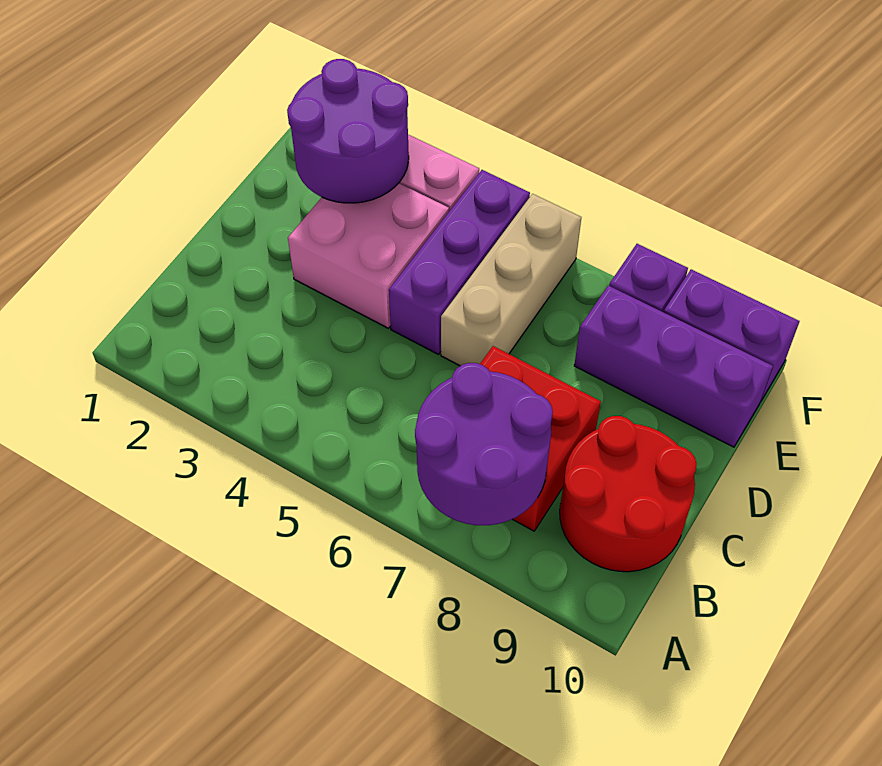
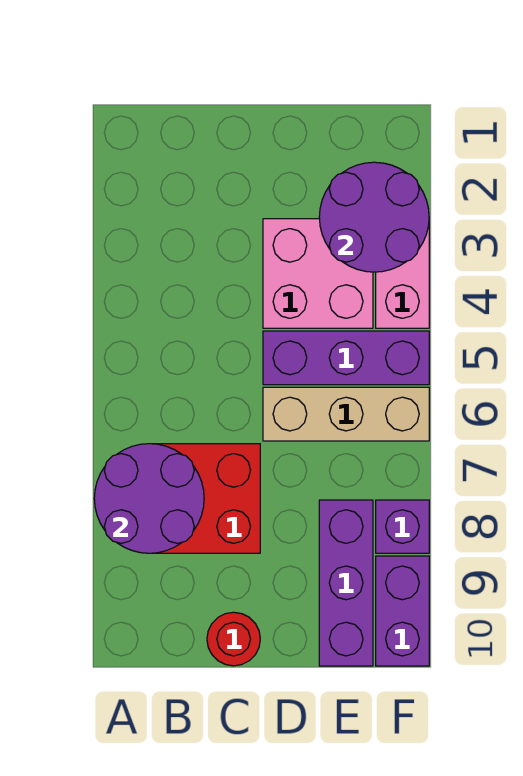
red round brick B9:C10 level 1 -> red round brick C10 level 1

